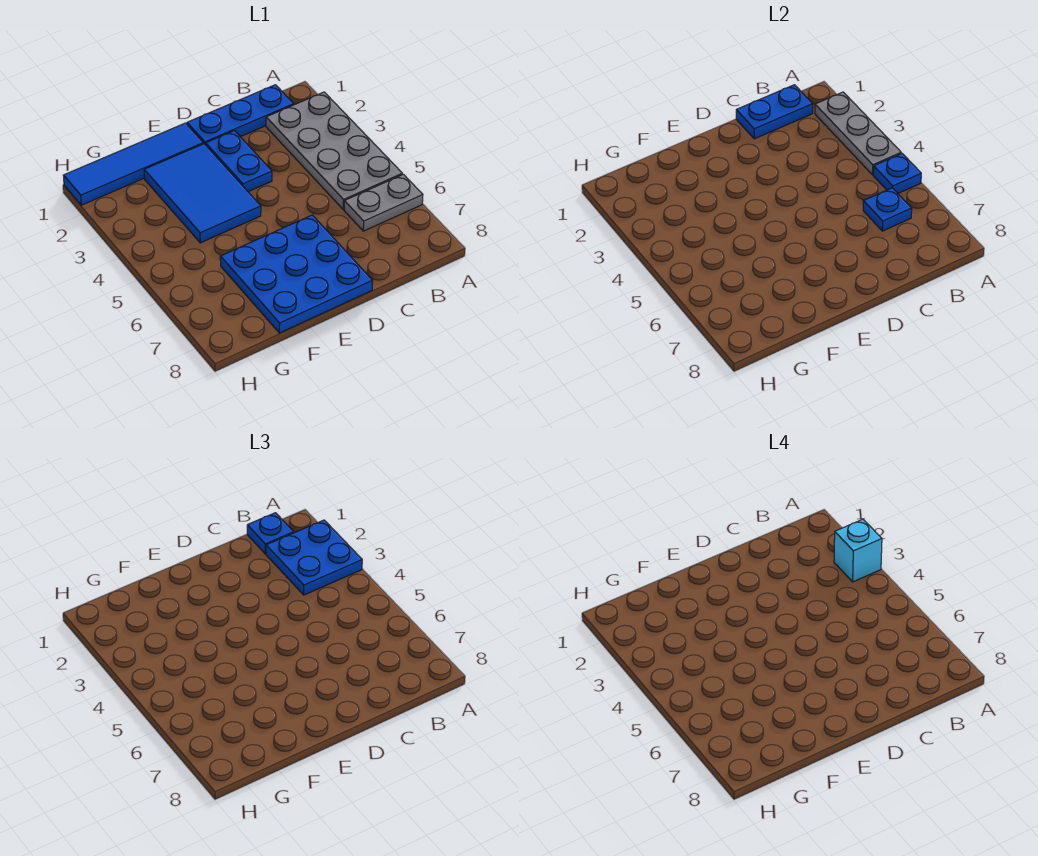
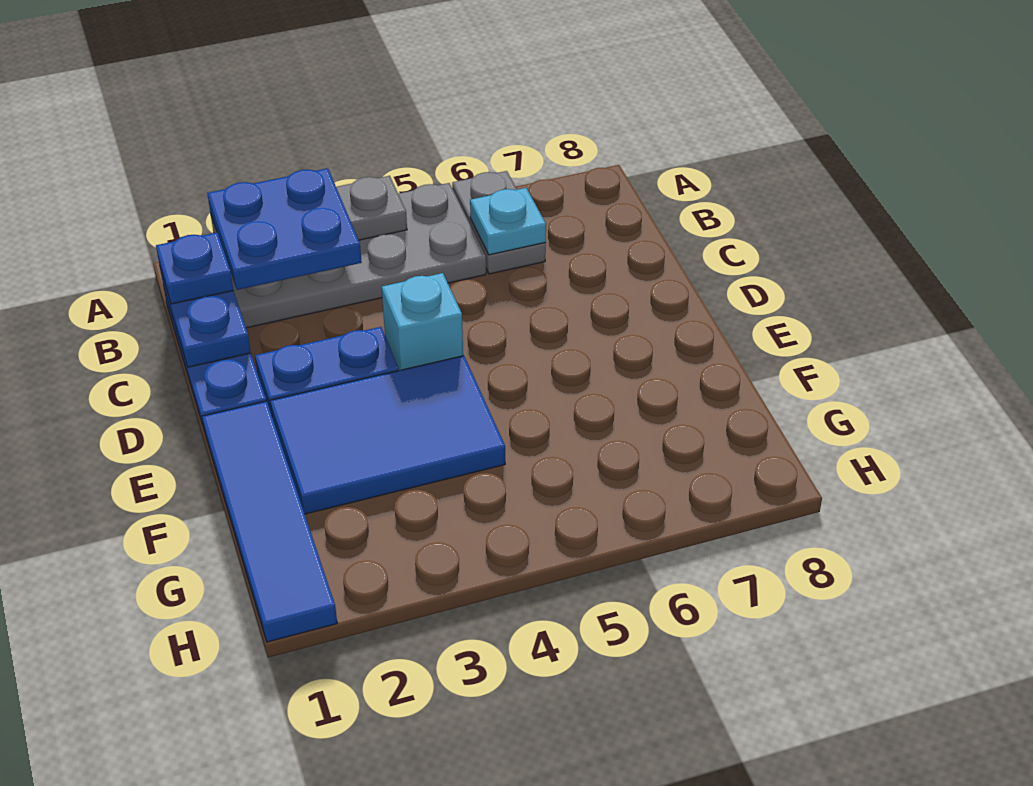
cyan brick A3 level 4 -> cyan brick D4 level 1
blue plate A5 level 2 -> none
blue plate B6 level 2 -> cyan plate B6 level 2
blue plate D6:F8 level 1 -> none

